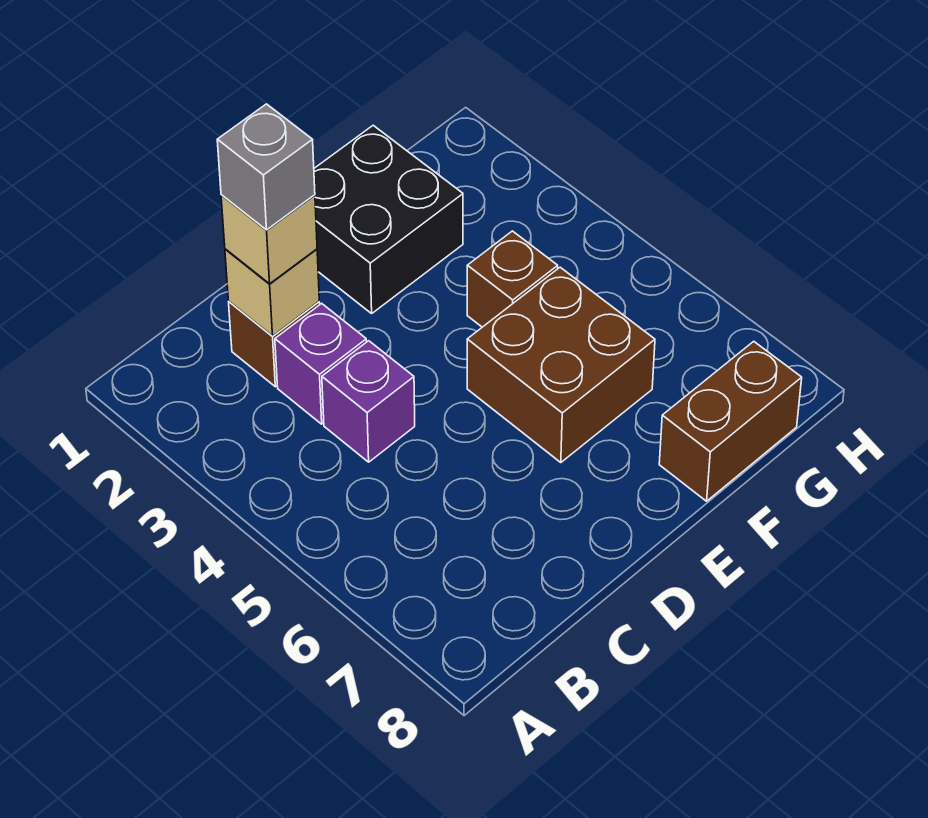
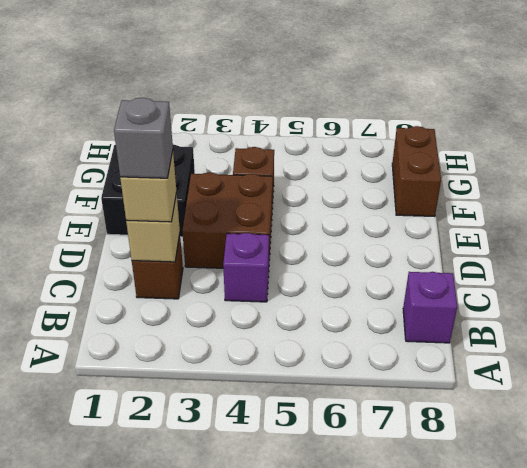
purple brick C3 level 1 -> purple brick B8 level 1
brown brick E5:F6 level 1 -> brown brick D3:E4 level 1

